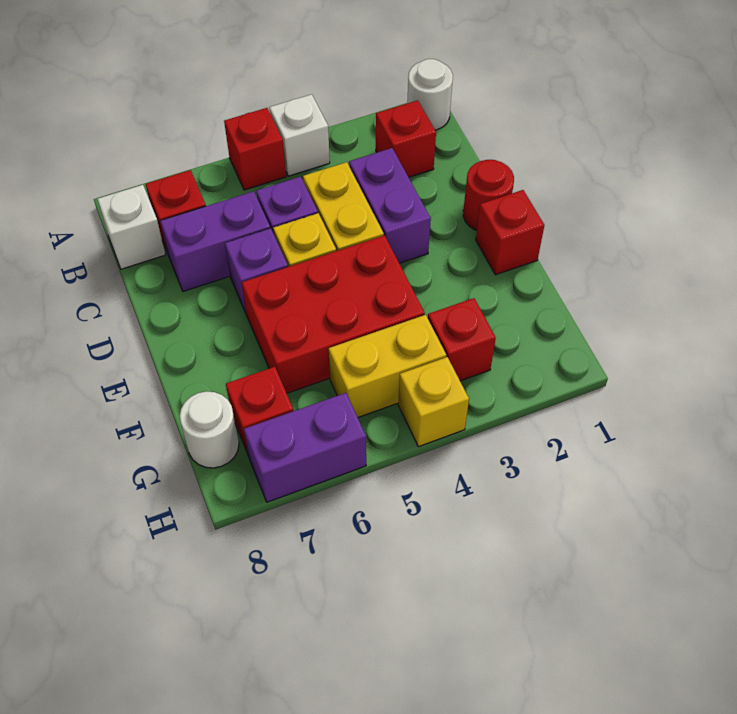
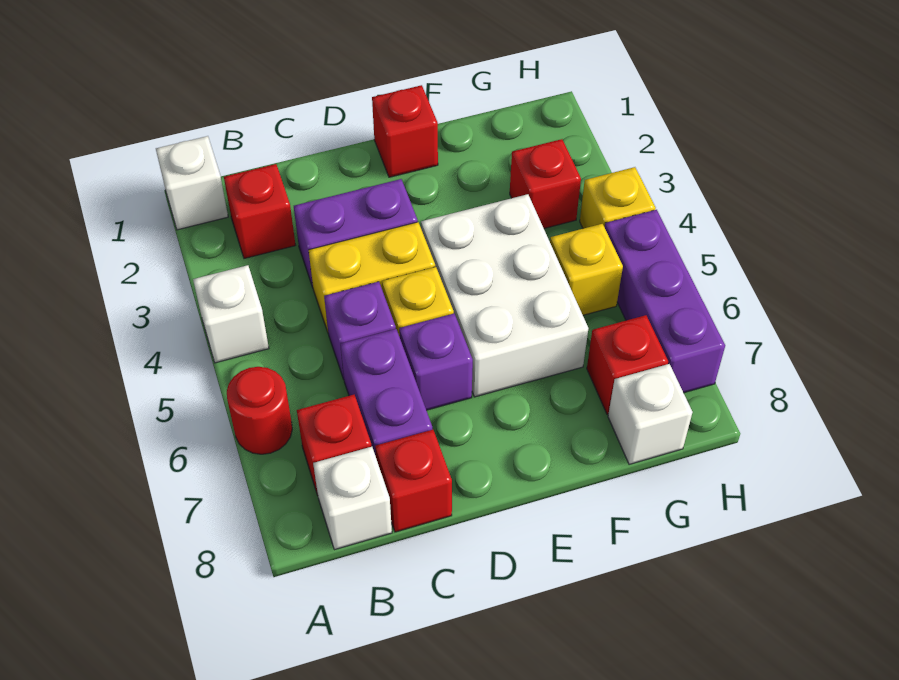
white round brick A1 level 1 -> white brick A1 level 1
red brick A5 level 1 -> red brick C8 level 1
red round brick D1 level 1 -> red round brick A6 level 1
red brick E4:F6 level 1 -> white brick E4:F6 level 1
yellow brick G4:G5 level 1 -> yellow brick G5 level 1
white round brick G8 level 1 -> white brick G8 level 1
purple brick H6:H7 level 1 -> purple brick H5:H7 level 1

